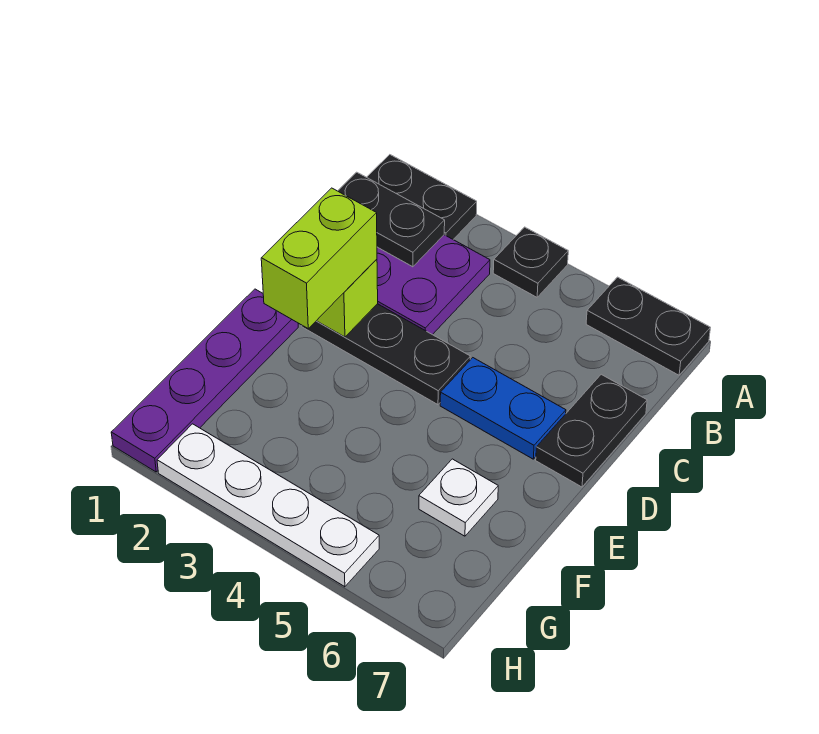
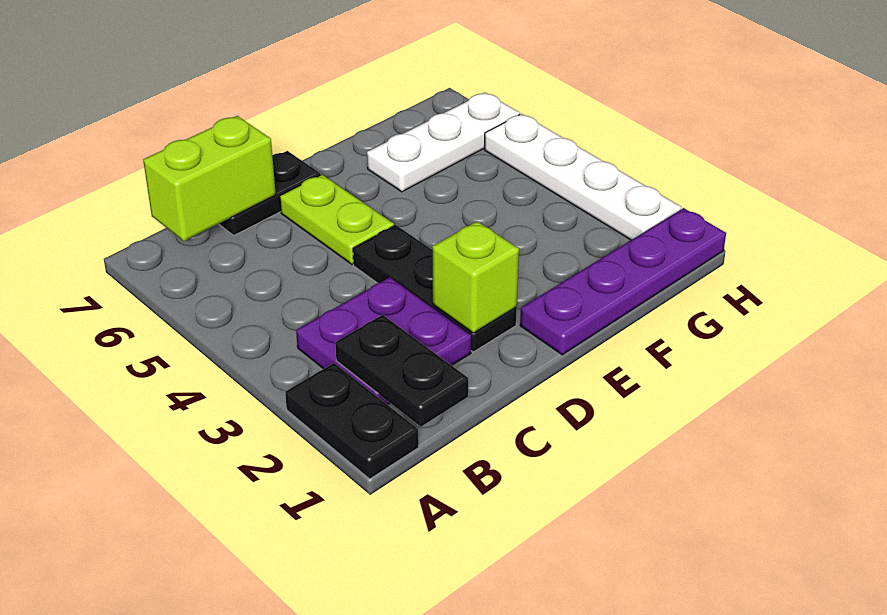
black plate A4 level 1 -> none
black plate A6:A7 level 1 -> none
lime brick D2:E2 level 3 -> lime brick B7:C7 level 2
blue plate D5:D6 level 1 -> lime plate D5:D6 level 1
white plate F6 level 1 -> white plate F6:H6 level 1

